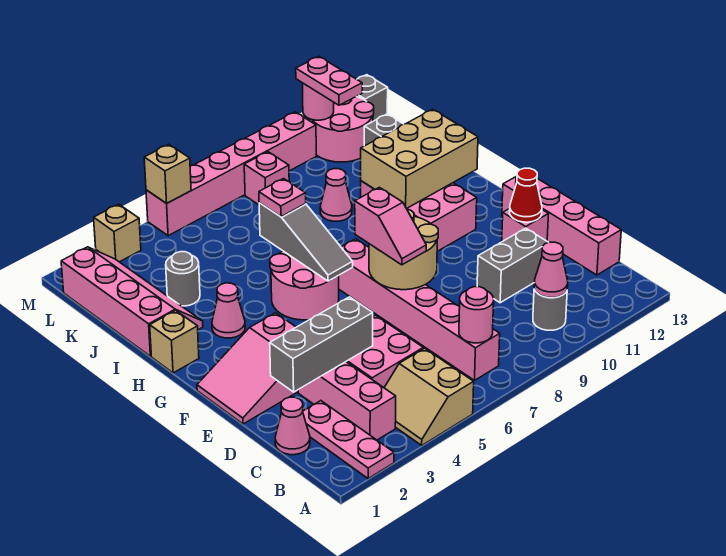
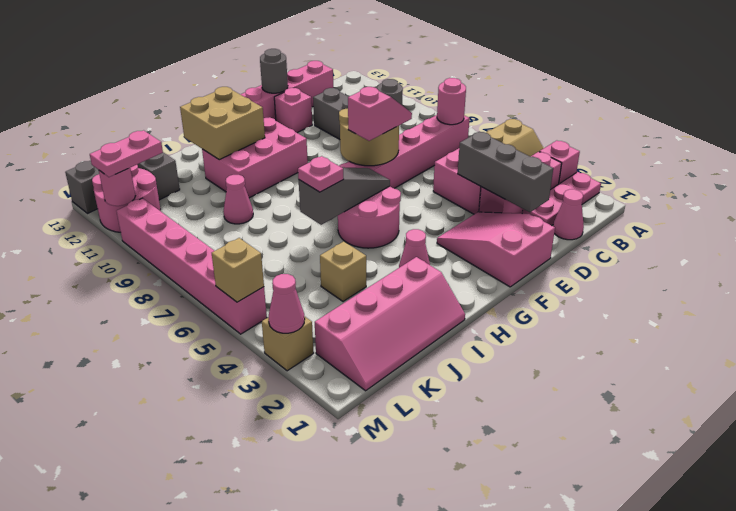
pink cone B10 level 2 -> pink cone M3 level 2
pink slope E1:F3 level 1 top 3 -> pink slope E1:F3 level 1 top 1
red cone E12 level 2 -> none
tan brick H1 level 1 -> tan brick J4 level 1
tan brick H10:I12 level 2 -> tan brick H11:I12 level 2
pink slope I1:L2 level 1 top 1 -> pink slope I1:L2 level 1 top 2
grey round brick J3 level 1 -> grey round brick E13 level 2
pink brick L8 level 1 -> pink brick A3 level 1

